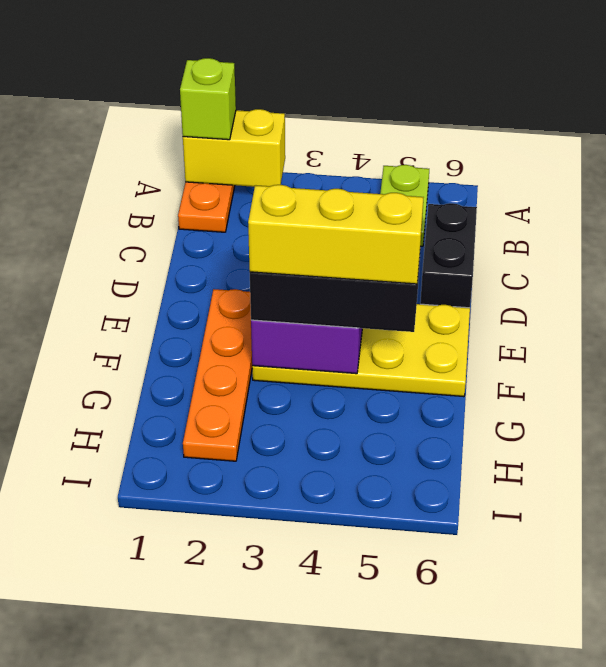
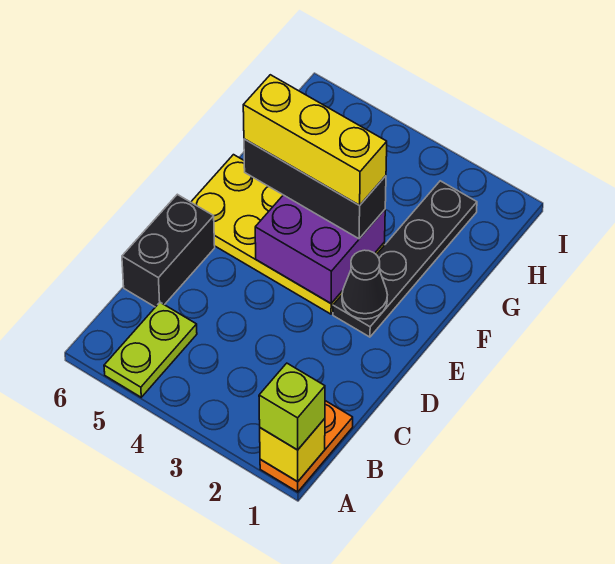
yellow brick A1:A2 level 2 -> yellow brick A1 level 2
orange plate E2:H2 level 1 -> black plate E2:H2 level 1
none -> black cone E2 level 2

